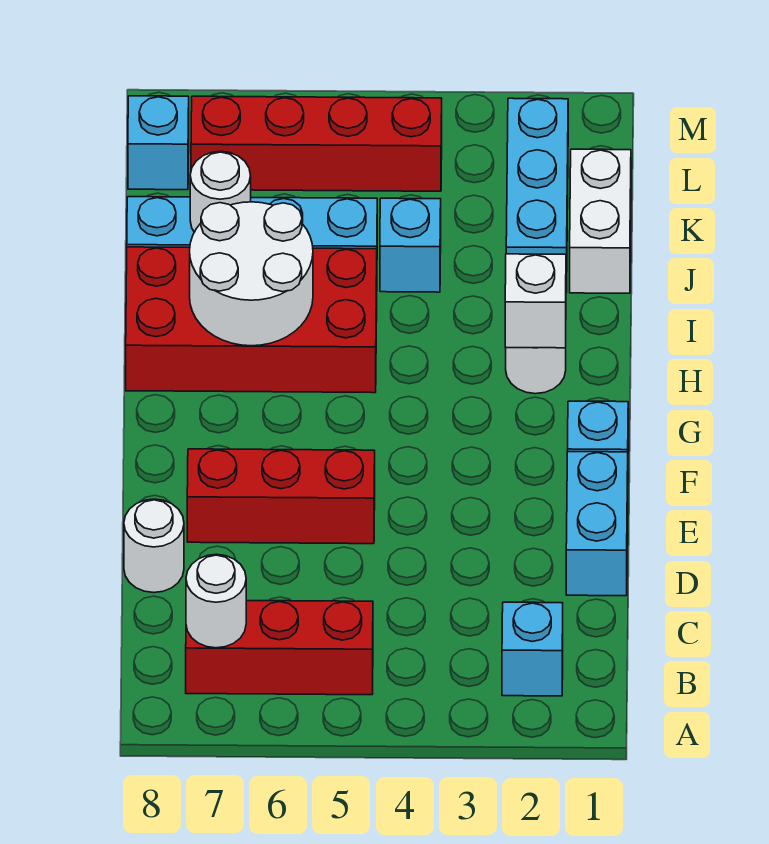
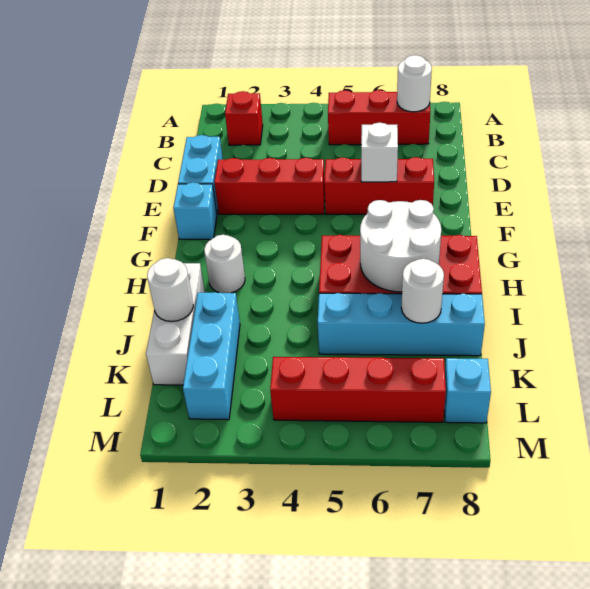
cyan brick B2 level 1 -> red brick B2 level 1
white round brick D8 level 1 -> white round brick J1 level 2
none -> red brick E2:E4 level 1
white brick H2 level 2 -> white brick E6 level 2
white brick J1:K1 level 1 -> white brick I1:K1 level 1
cyan brick J4 level 1 -> none

